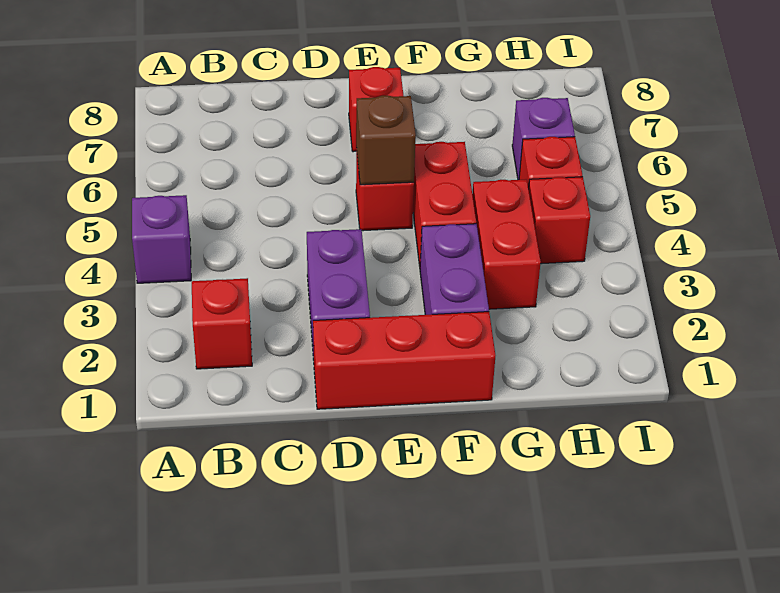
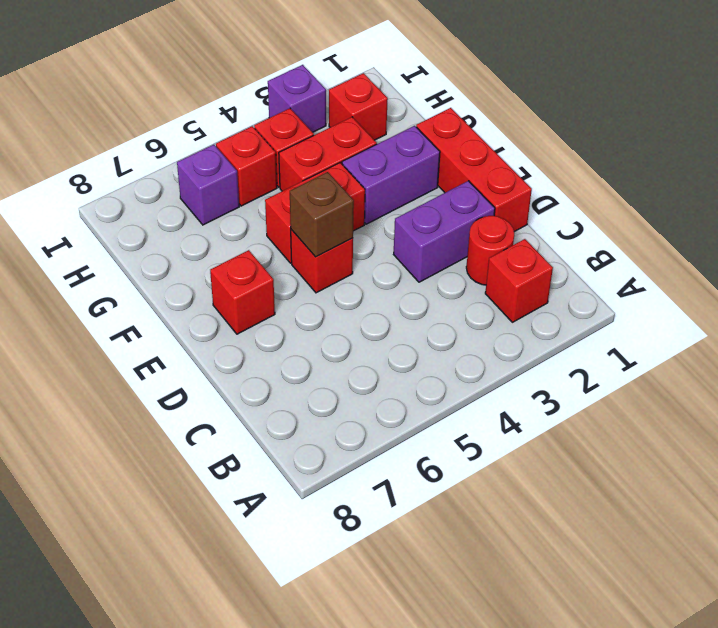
purple brick A4 level 1 -> purple brick I3 level 1
none -> red round brick C2 level 1
none -> red brick H2 level 1

